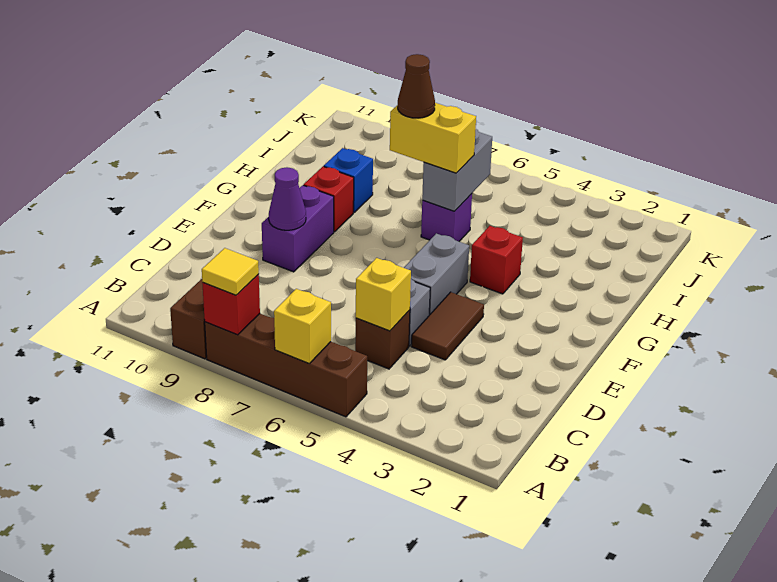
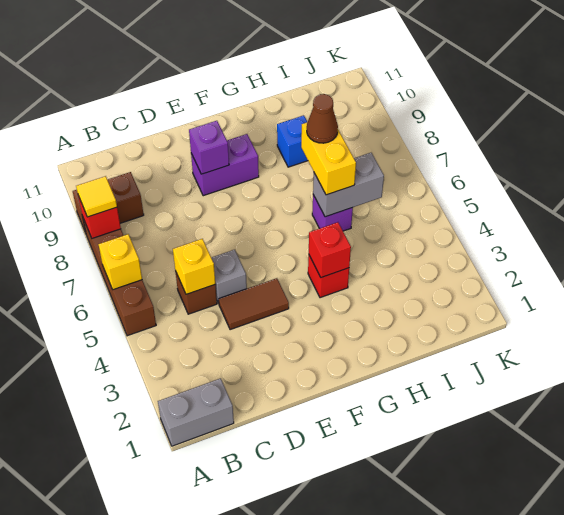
grey brick E5:F5 level 1 -> grey brick A1:B1 level 1
purple cone E9 level 2 -> purple brick E9 level 2
red brick G9 level 1 -> red brick G4 level 2

